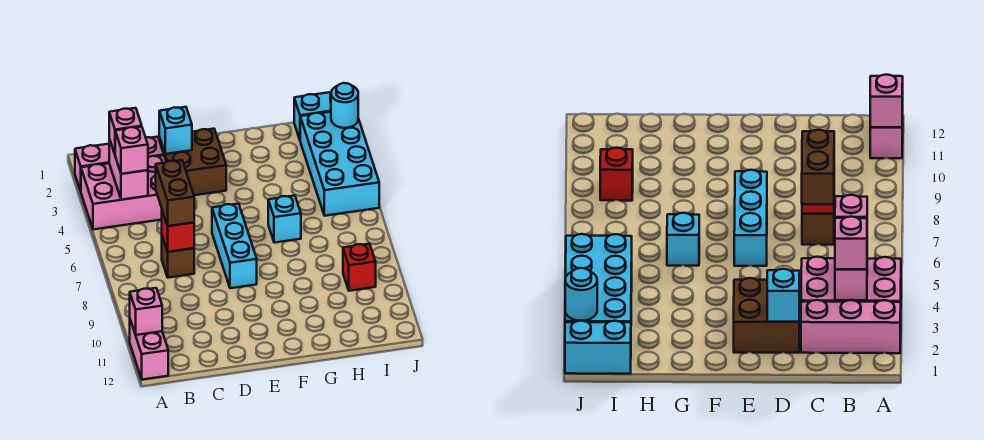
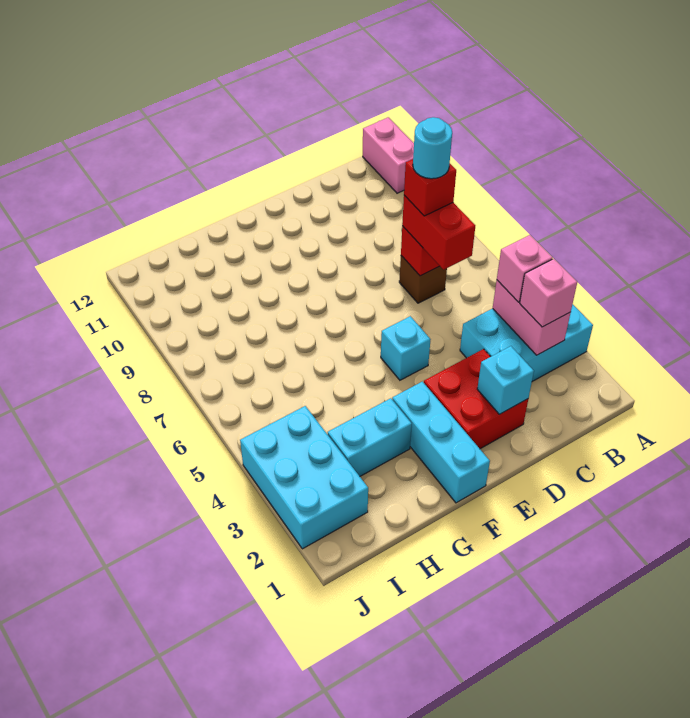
pink brick A2:C2 level 1 -> none
pink brick A3:C4 level 1 -> cyan brick A3:C4 level 1
pink brick A11 level 2 -> none
brown brick C6:C7 level 3 -> red brick C6:C7 level 3
brown brick D2:E3 level 1 -> red brick D2:E3 level 1
cyan brick E6:E8 level 1 -> cyan brick F1:F3 level 1
cyan brick G6 level 1 -> cyan brick E5 level 1
cyan brick I1:J1 level 1 -> cyan brick G3:H3 level 1
cyan brick I2:J5 level 1 -> cyan brick I2:J4 level 1
red brick I9 level 1 -> red brick C7 level 4
cyan round brick J2 level 2 -> cyan round brick C7 level 5

